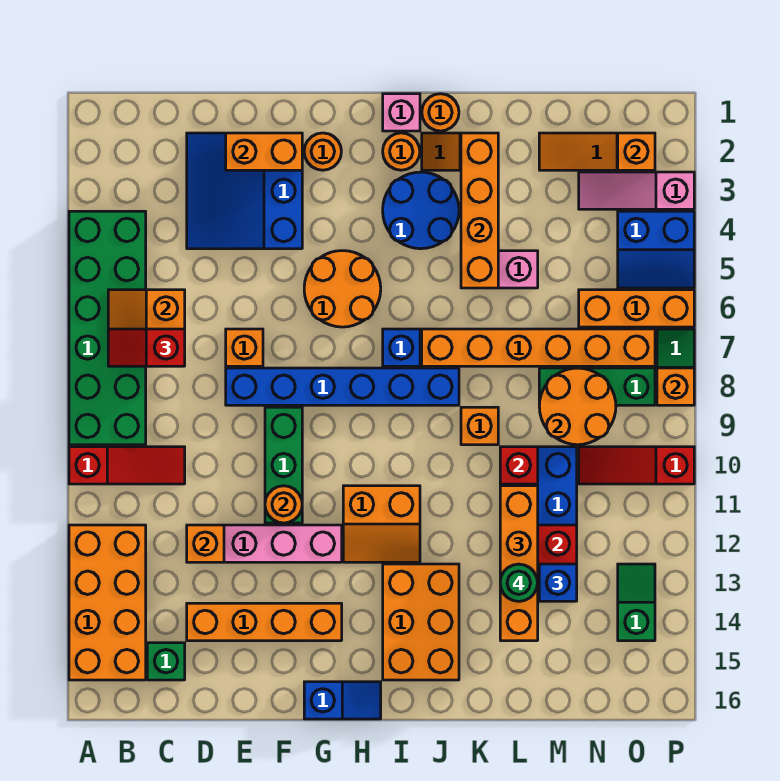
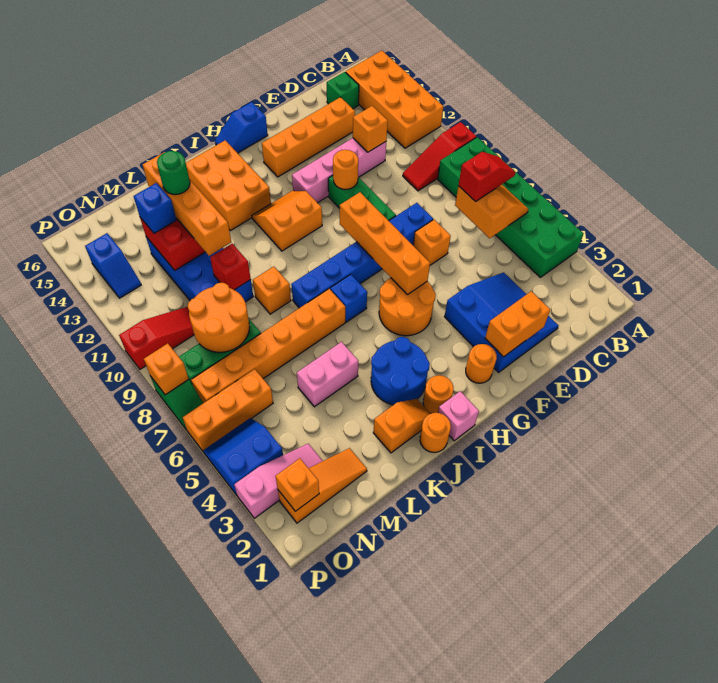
orange brick K2:K5 level 2 -> orange brick G6:G9 level 2
green slope O13:O14 level 1 top 14 -> blue slope O13:O14 level 1 top 14

